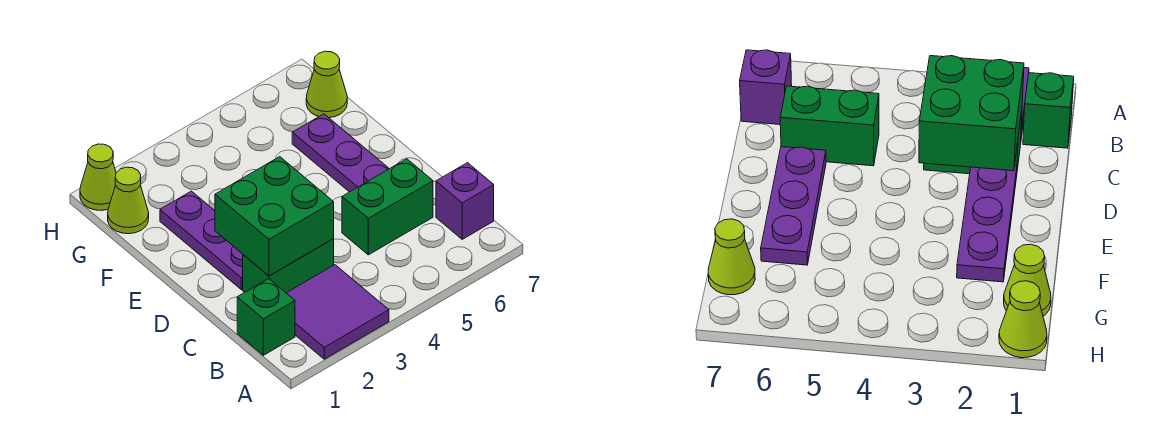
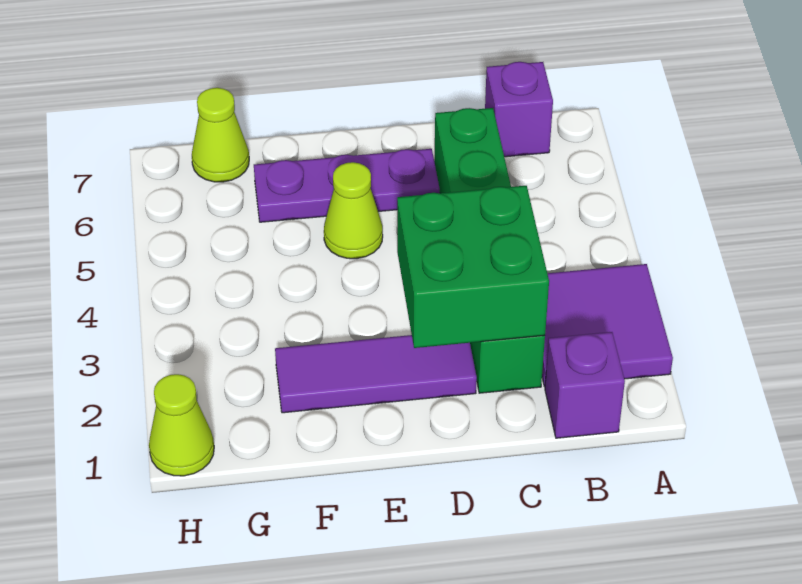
green brick B1 level 1 -> purple brick B1 level 1
purple plate D2:F2 level 1 -> purple tile D2:F2 level 1
lime cone G1 level 1 -> lime cone E5 level 1

